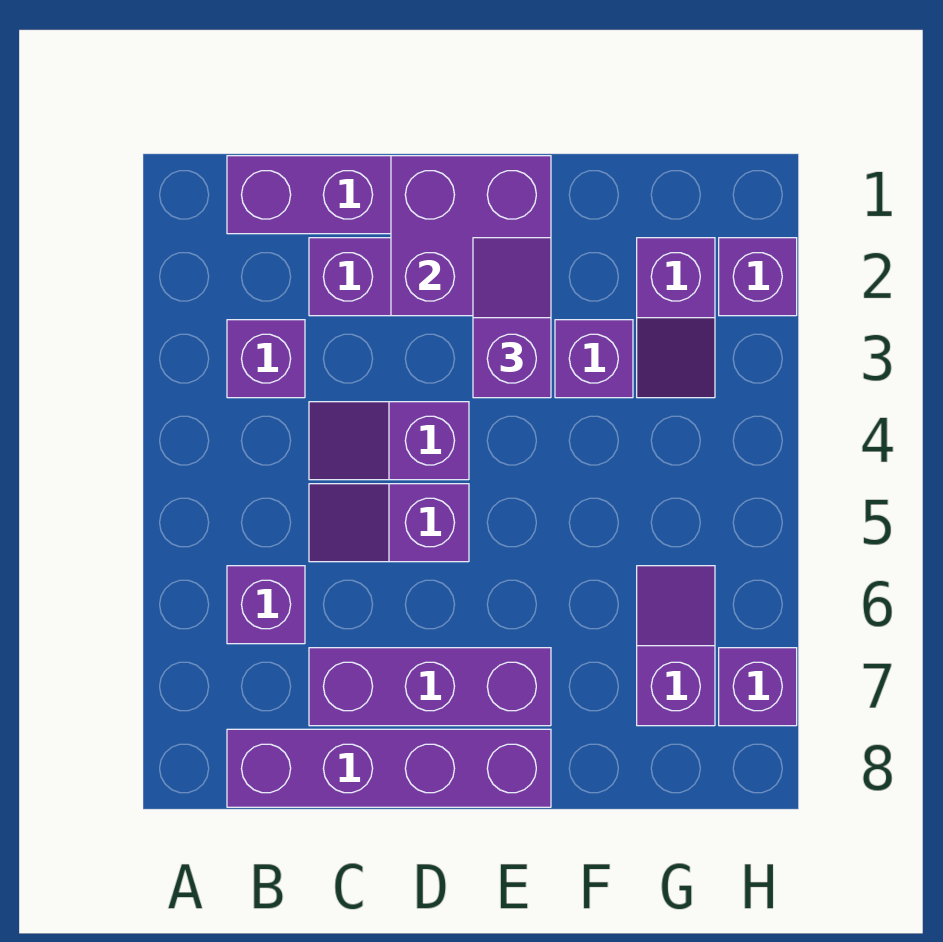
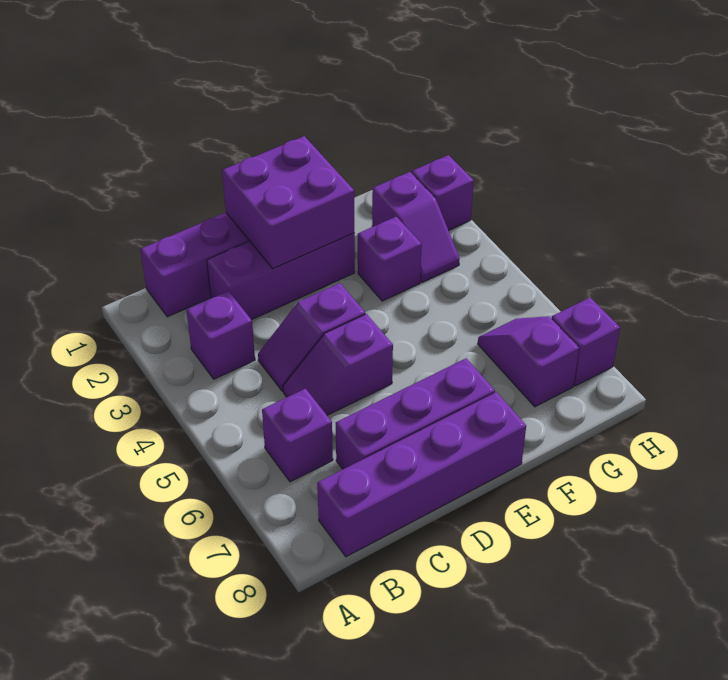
purple slope E2:E3 level 3 top 3 -> none

